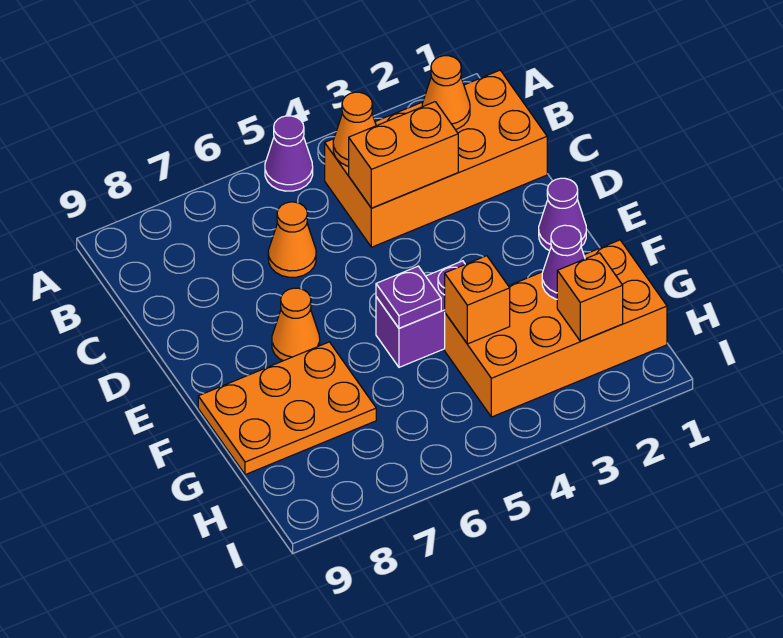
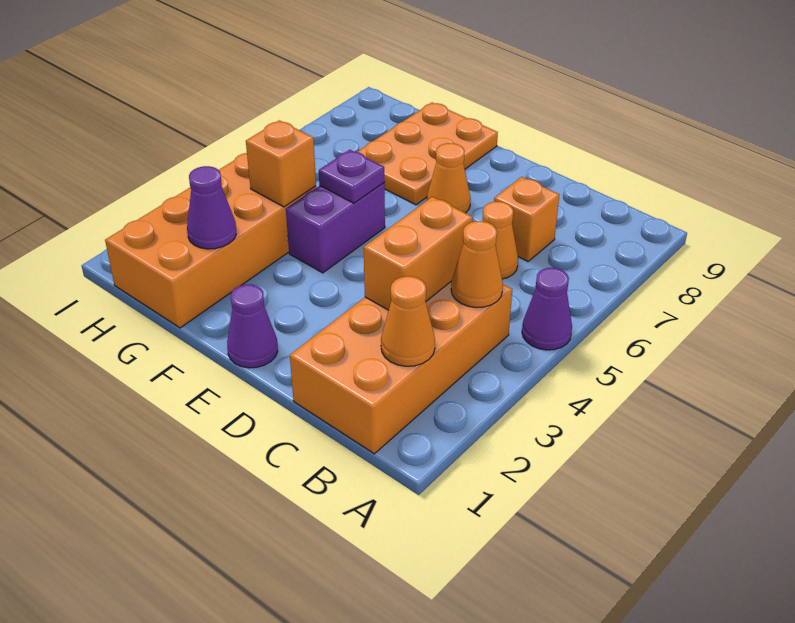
orange brick H2 level 2 -> orange brick C7 level 1

